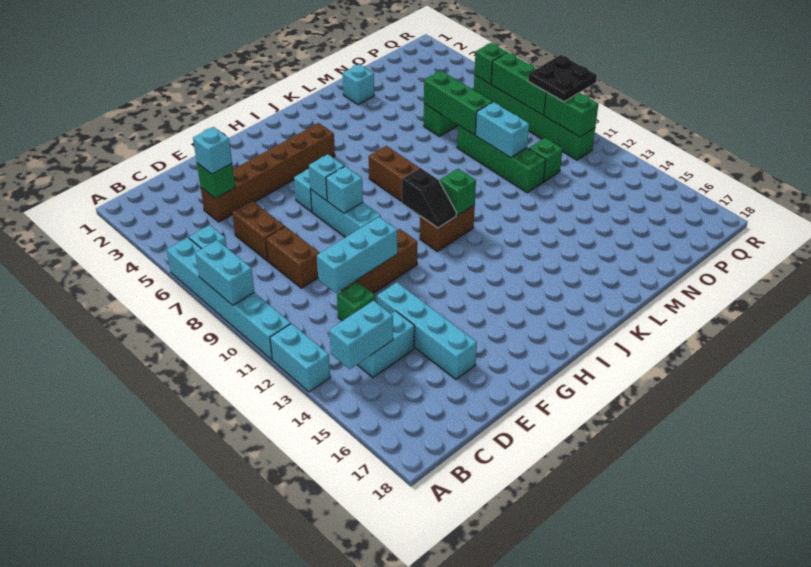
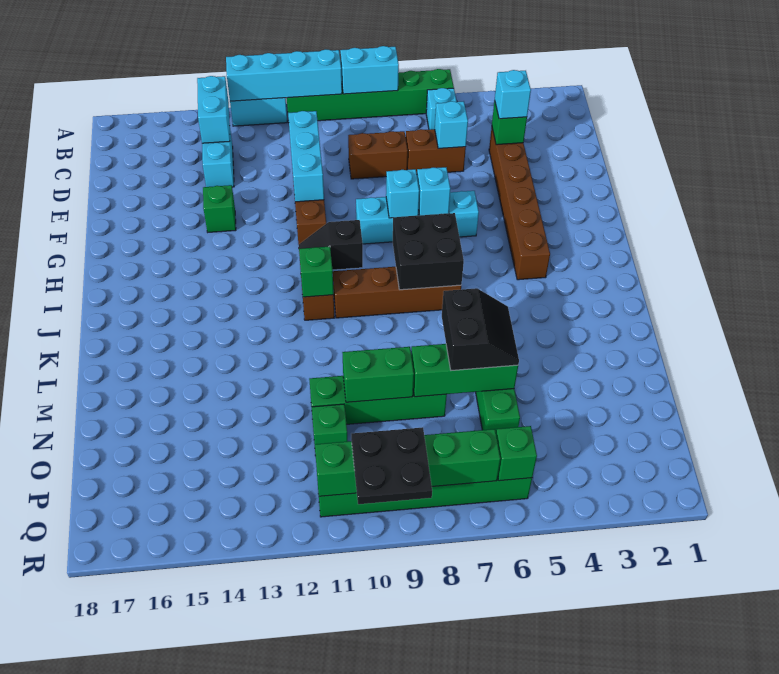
cyan brick A6:A11 level 1 -> green brick A6:A11 level 1
green brick D12 level 1 -> green brick F14 level 1
cyan brick E13:E16 level 1 -> cyan brick A10:A13 level 2
none -> black brick I7:J8 level 2
cyan brick M2 level 1 -> cyan brick D6 level 2
none -> black slope M6:N7 level 3 top 7
cyan brick N9:N10 level 2 -> green brick N9:N10 level 2

